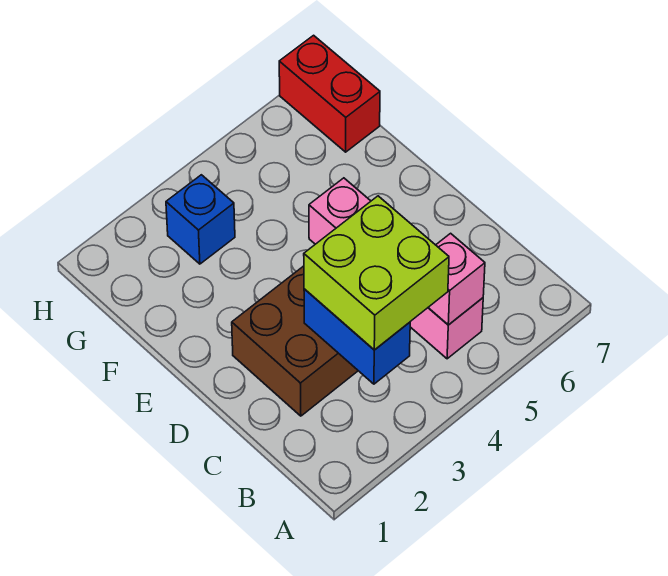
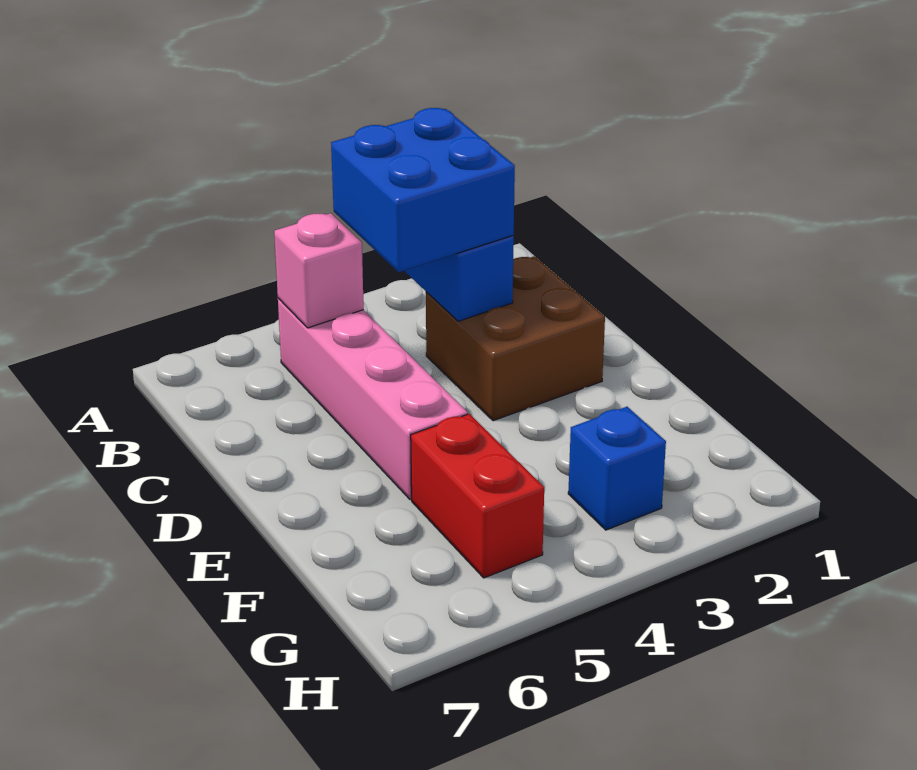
lime brick B3:C4 level 3 -> blue brick B3:C4 level 3
red brick G7:H7 level 1 -> red brick F5:G5 level 1

